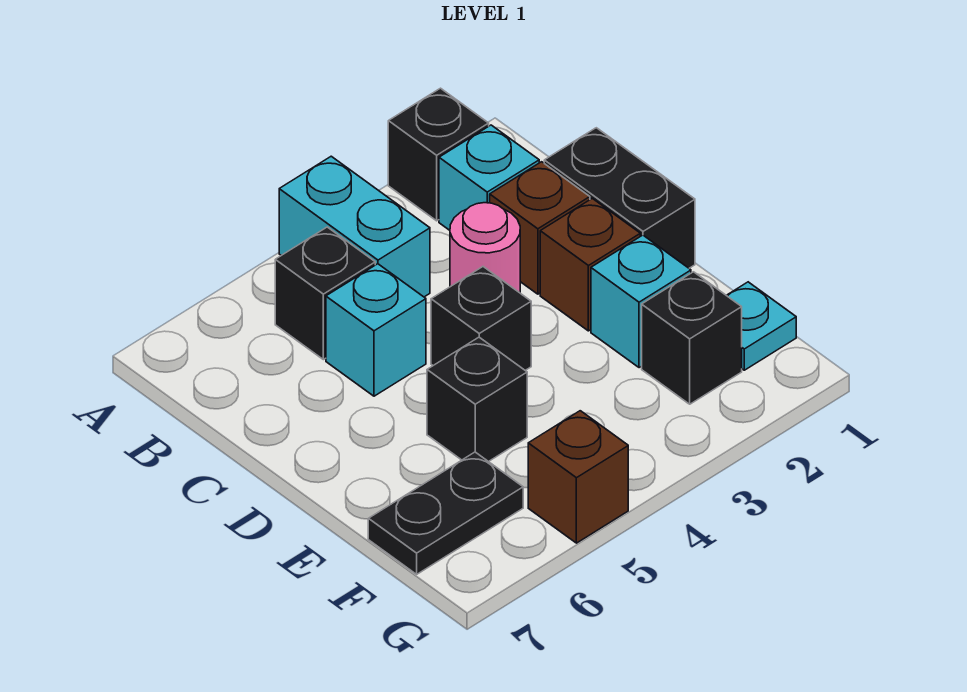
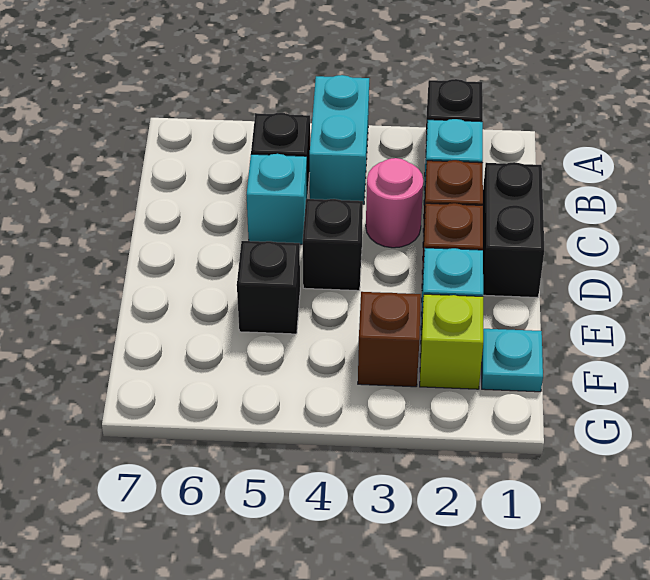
black brick F2 level 1 -> lime brick F2 level 1
black plate F6:F7 level 1 -> none
brown brick G5 level 1 -> brown brick F3 level 1

